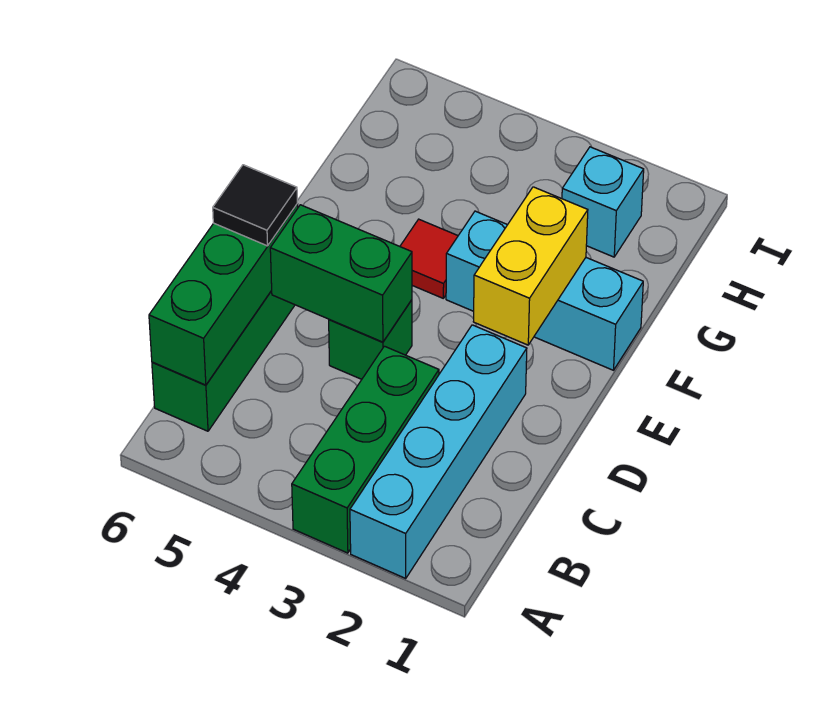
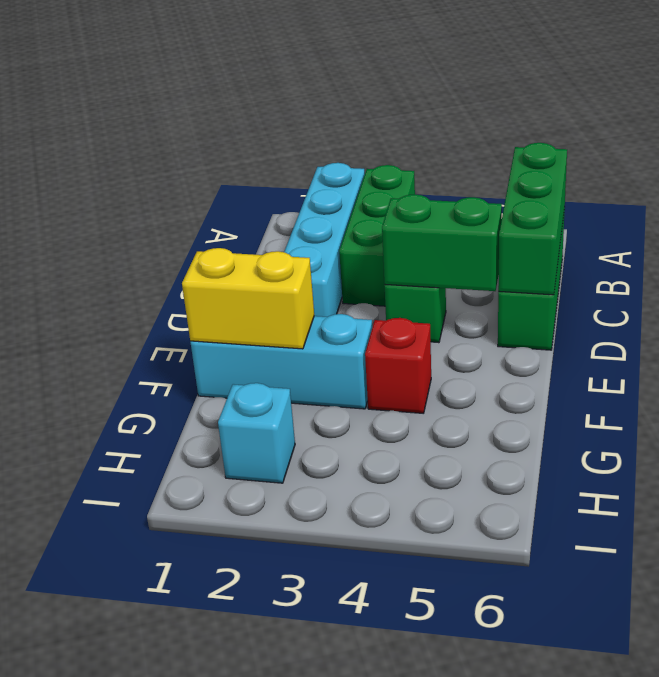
black tile D6 level 3 -> none
yellow brick E2:F2 level 2 -> yellow brick F1:F2 level 2
red tile F4 level 1 -> red brick F4 level 1

